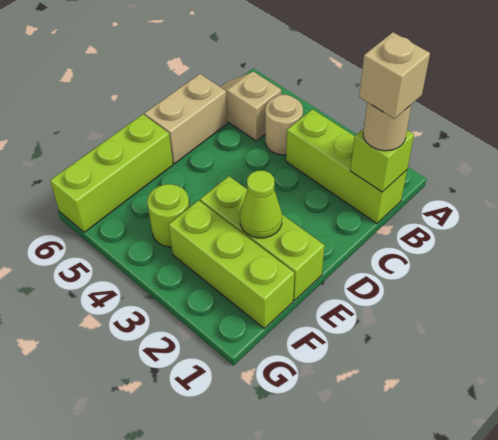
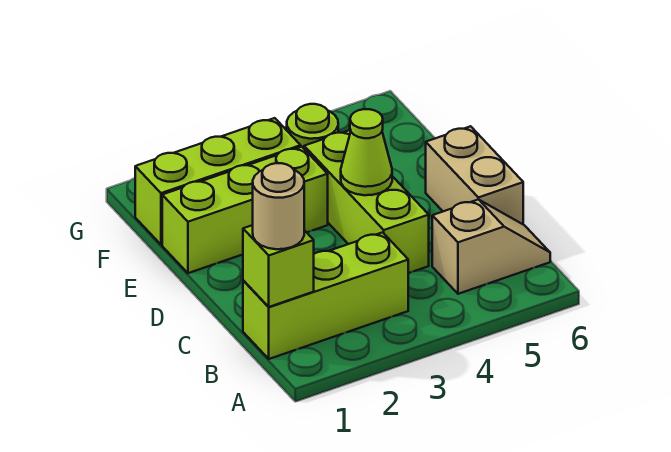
tan brick B1 level 4 -> none
tan round brick B4 level 1 -> none
lime cone E2 level 2 -> lime cone D4 level 2
lime brick E6:G6 level 1 -> lime brick C4:E4 level 1

